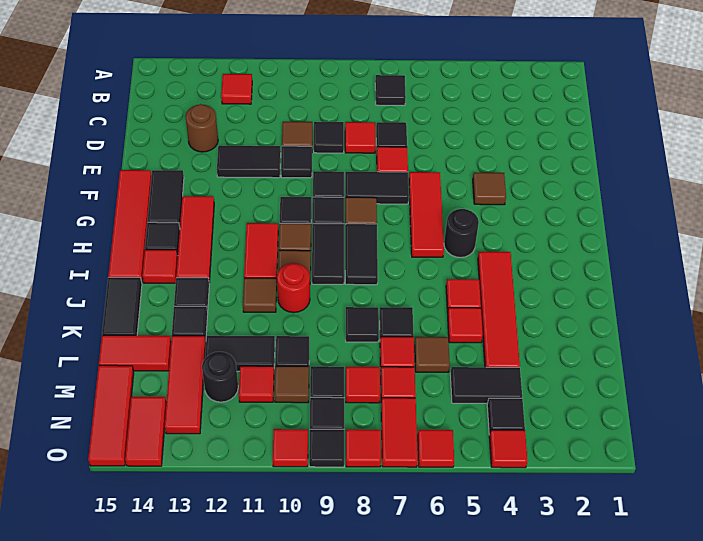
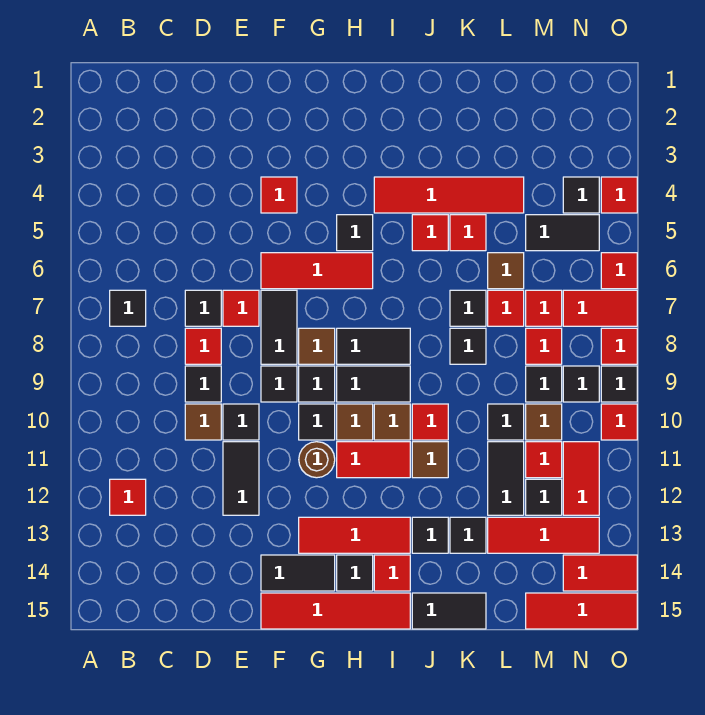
brown round brick D13 level 1 -> brown round brick G11 level 1
brown tile F4 level 1 -> red tile F4 level 1
black round brick H5 level 1 -> black tile H5 level 1
red round brick J10 level 1 -> red tile J10 level 1
red tile L14:L15 level 1 -> red tile N11:N12 level 1
black tile M4:M5 level 1 -> black tile M5:N5 level 1
black round brick M12 level 1 -> black tile M12 level 1

